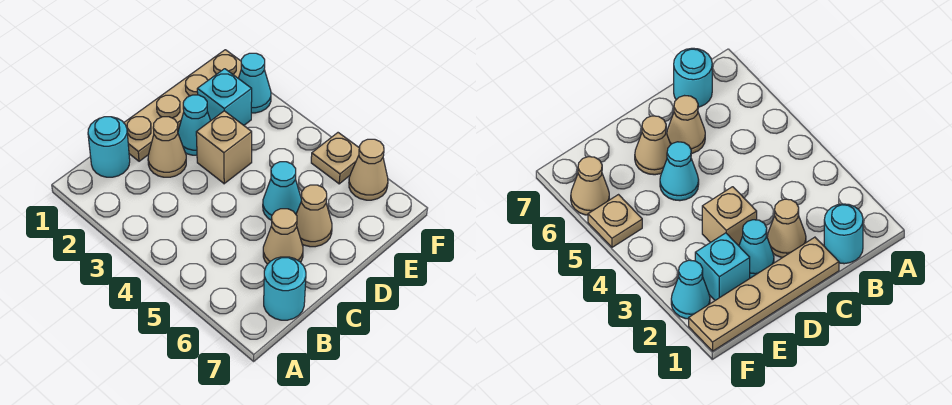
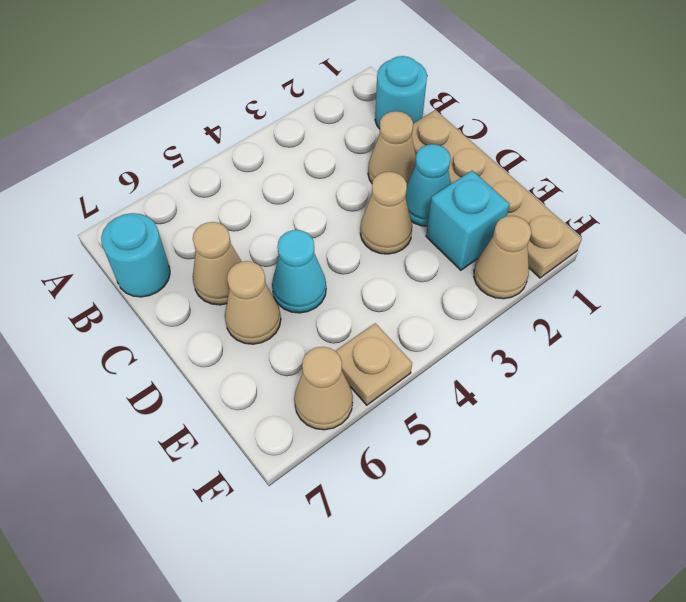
tan brick D3 level 1 -> tan cone D3 level 1
cyan cone F2 level 1 -> tan cone F2 level 1

